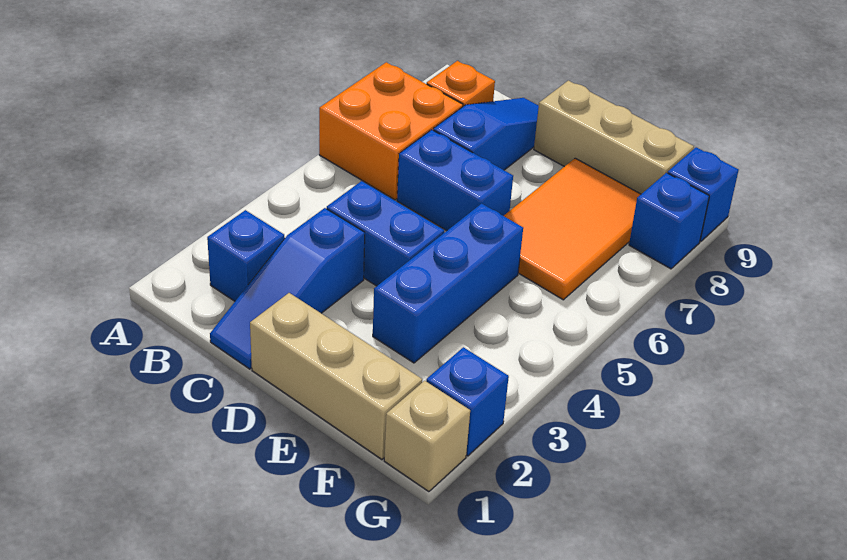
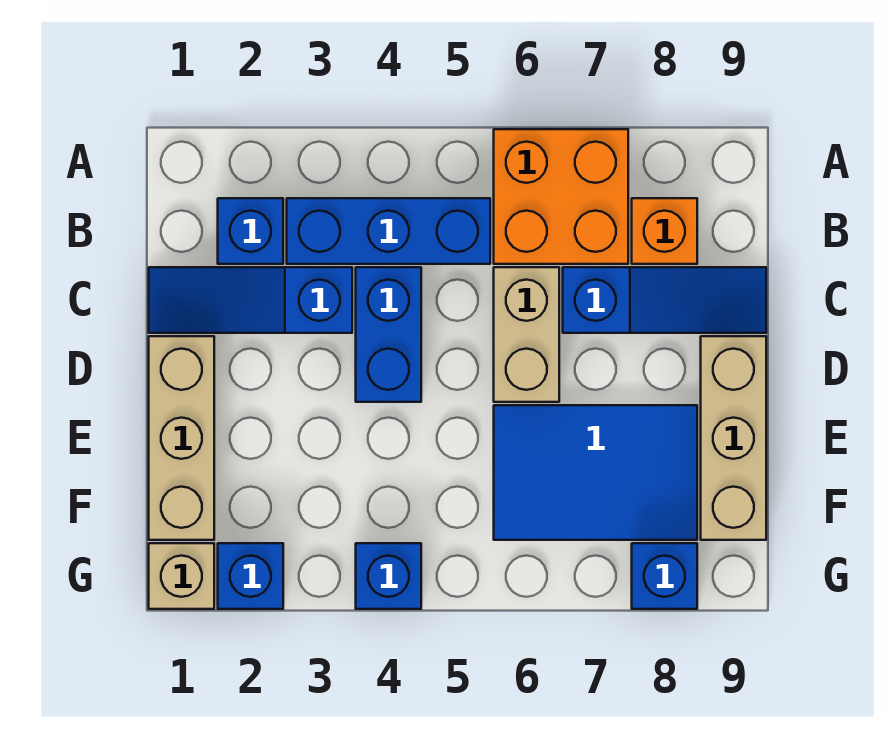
blue brick C6:D6 level 1 -> tan brick C6:D6 level 1
blue brick E3:E5 level 1 -> blue brick B3:B5 level 1
orange tile E6:F8 level 1 -> blue tile E6:F8 level 1
blue brick G9 level 1 -> blue brick G4 level 1

